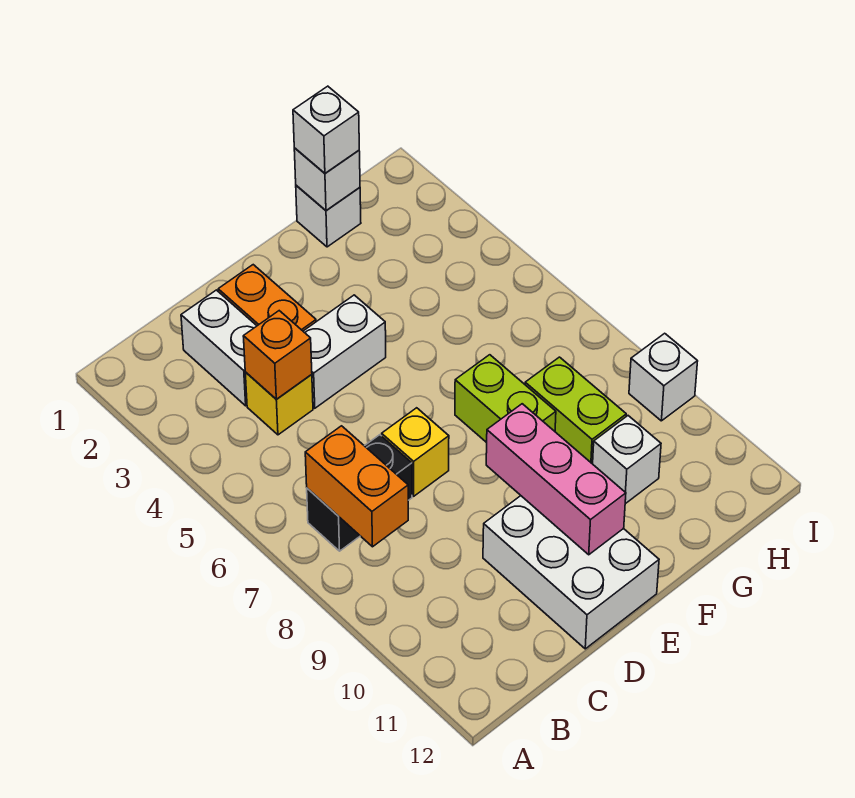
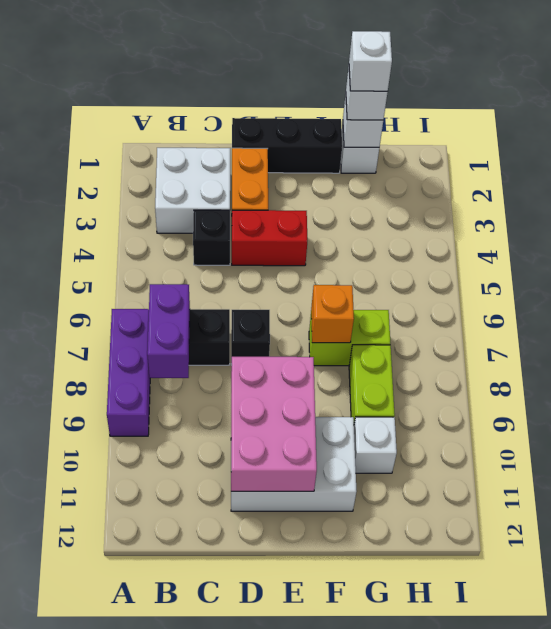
none -> purple brick A7:A9 level 1
orange brick B7:B8 level 2 -> purple brick B7:B8 level 2
white brick C2:C3 level 1 -> white brick B2:C3 level 1
yellow brick C4 level 1 -> black brick C4 level 1
orange brick C4 level 2 -> orange brick F7 level 2
none -> black brick D1:F1 level 1
white brick D4:E4 level 1 -> red brick D4:E4 level 1
yellow brick D7 level 1 -> black brick D7 level 1
white brick D10:E12 level 1 -> white brick D10:F11 level 1
pink brick E9:E11 level 2 -> pink brick D9:E11 level 2
lime brick F7:F8 level 1 -> lime brick F7:G7 level 1
white brick I9 level 1 -> white brick G1 level 4

